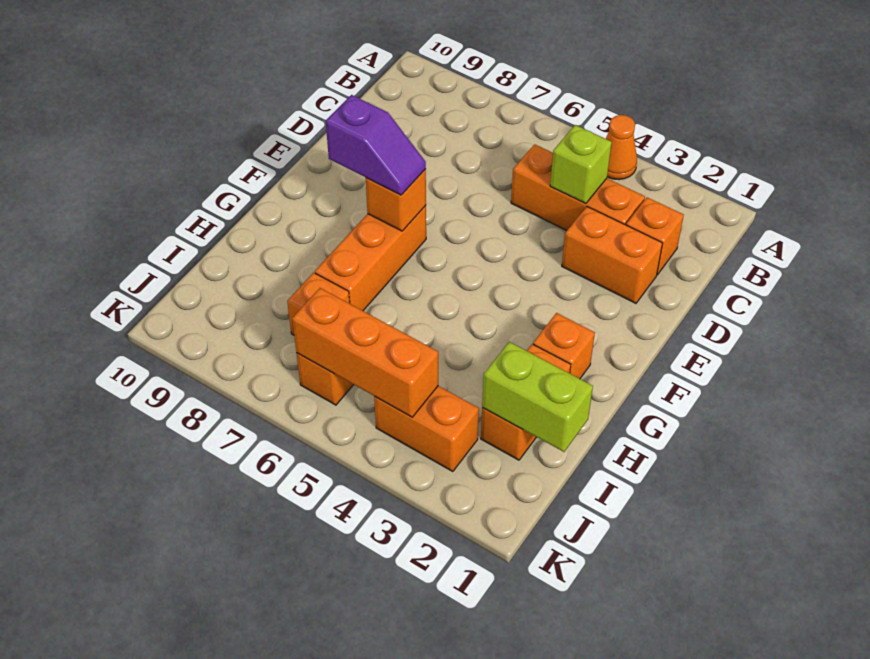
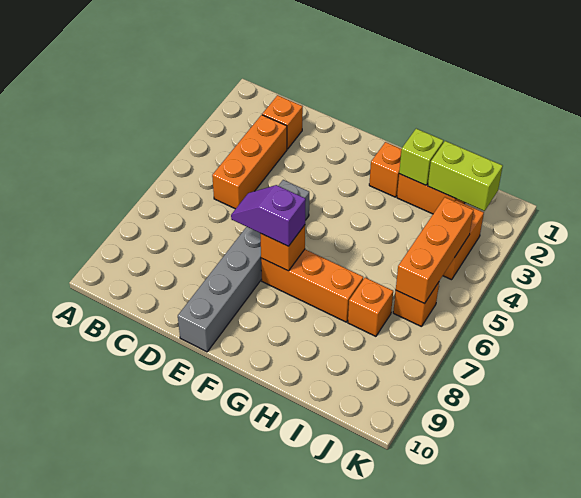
orange cone A4 level 1 -> none
lime brick C4 level 2 -> lime brick H2 level 2
orange brick D2:D3 level 1 -> none
none -> grey brick E5:E10 level 1
purple slope F7:F8 level 3 top 8 -> purple slope E7:F7 level 3 top F
lime brick I1:I2 level 2 -> lime brick I2:J2 level 2

